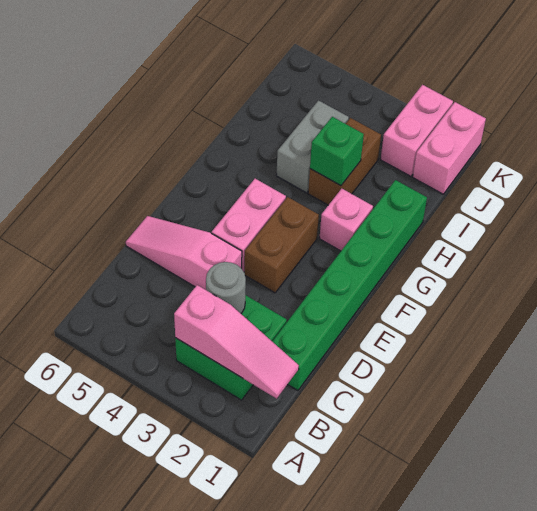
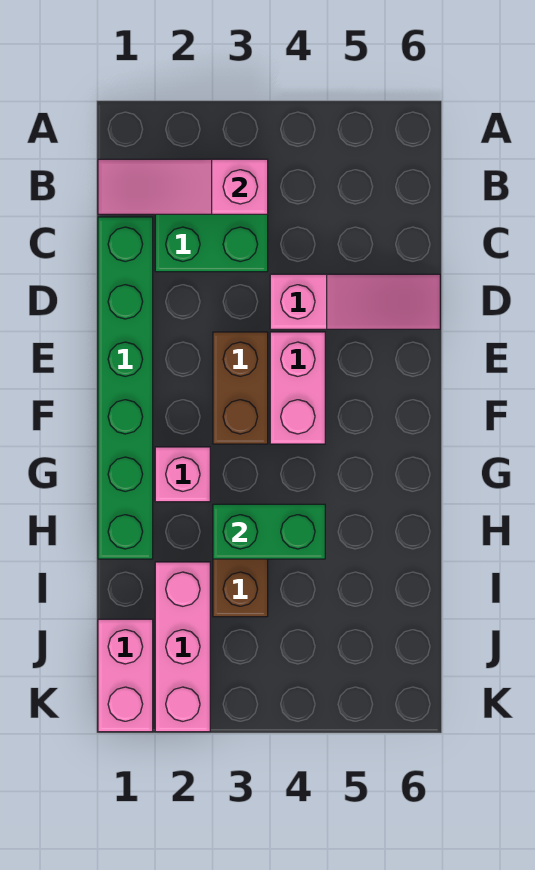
grey round brick C3 level 2 -> none
green brick H3 level 2 -> green brick H3:H4 level 2
grey brick H4:I4 level 1 -> none
pink brick J2:K2 level 1 -> pink brick I2:K2 level 1

